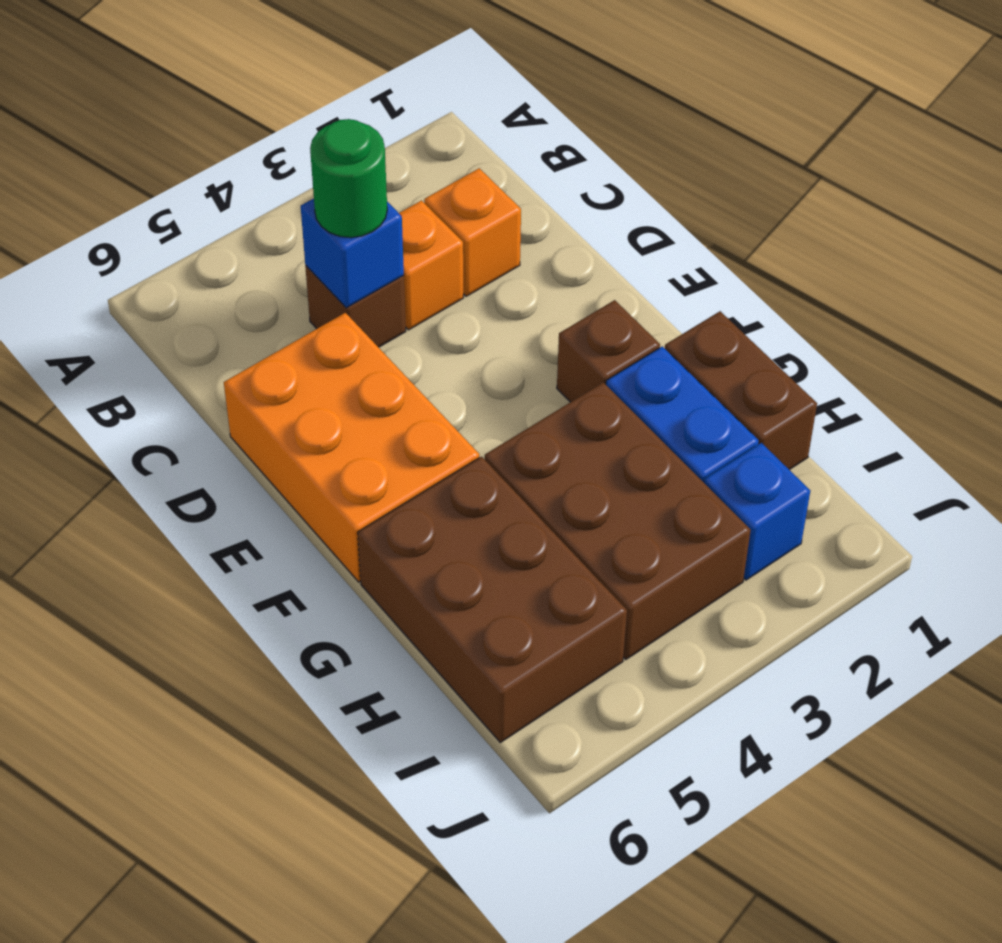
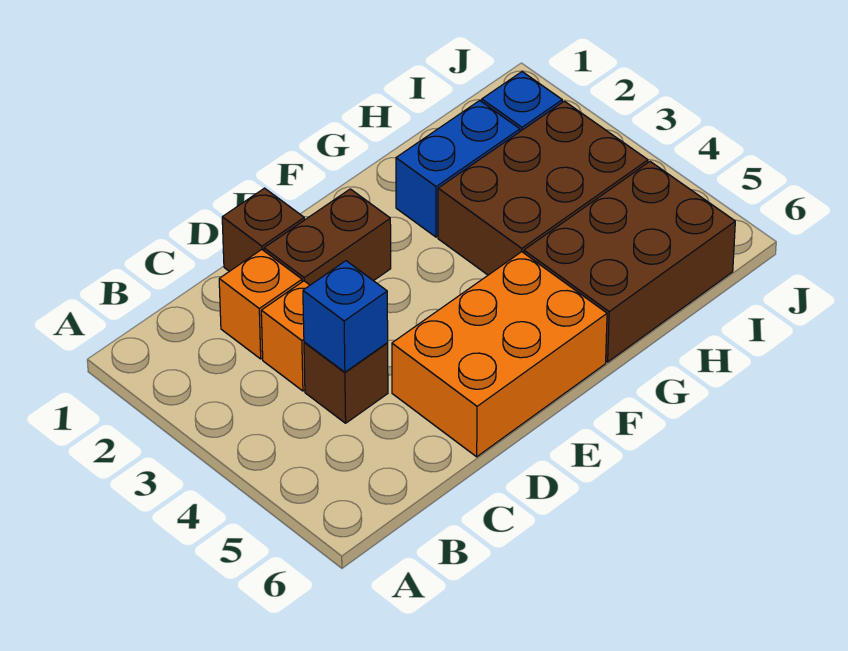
green round brick C4 level 3 -> none
brown brick F2 level 1 -> brown brick D1 level 1
brown brick G1:H1 level 1 -> brown brick D2:E2 level 1

